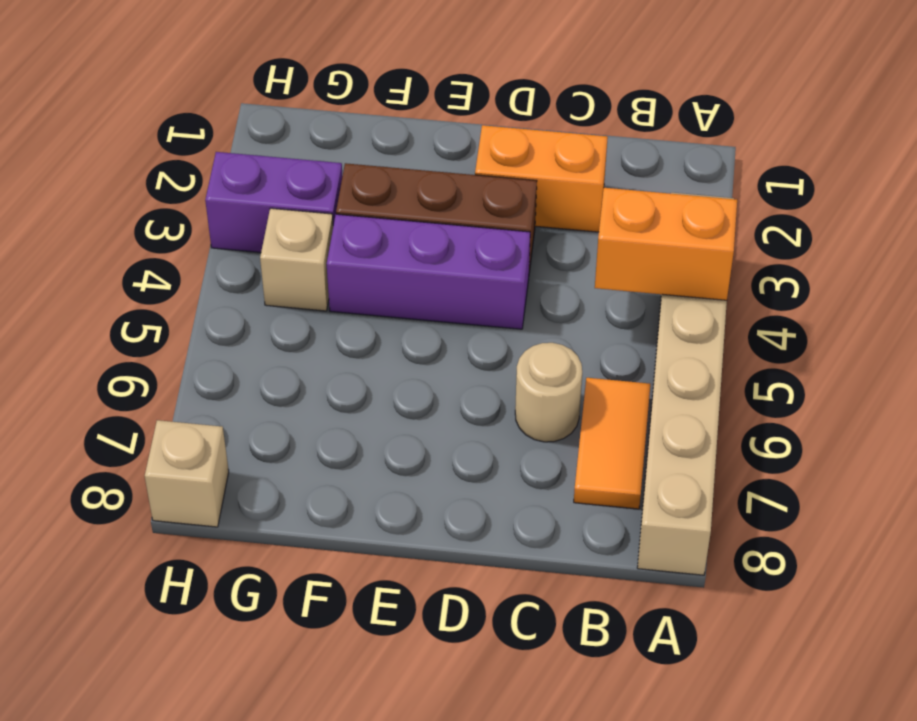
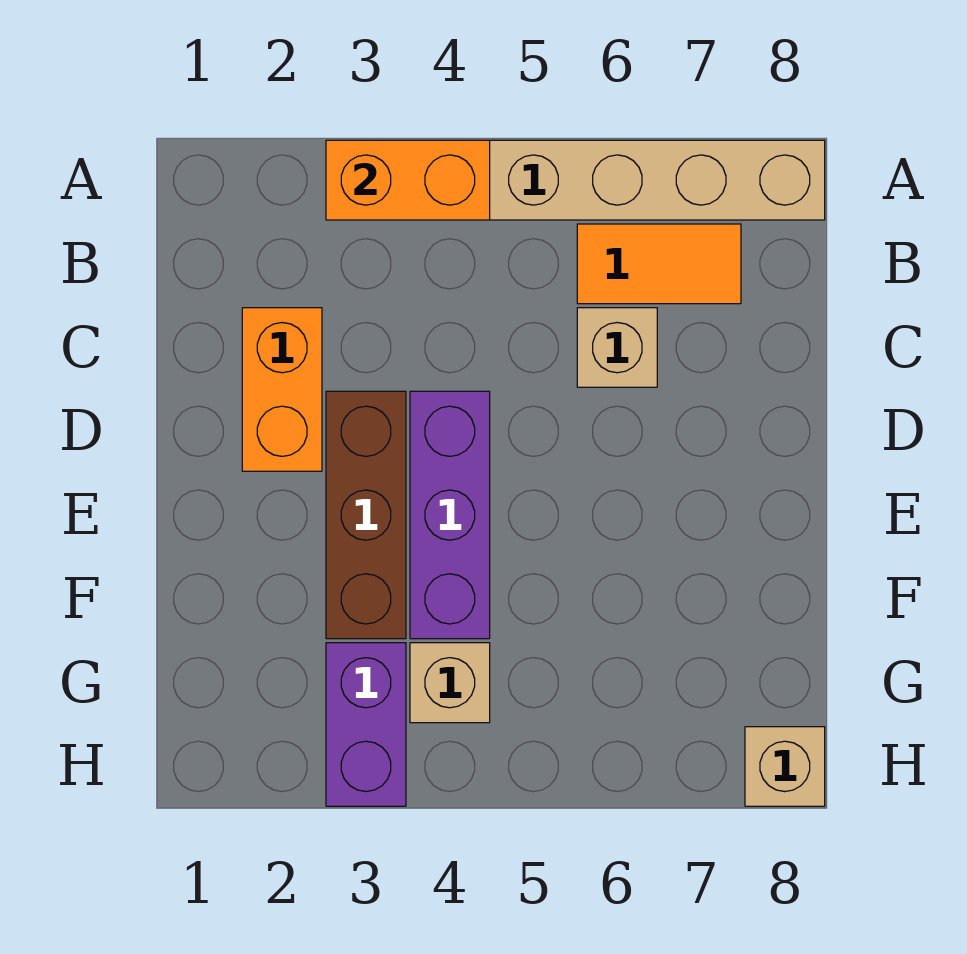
orange brick A4:B4 level 2 -> orange brick A3:A4 level 2
tan round brick C6 level 1 -> tan brick C6 level 1

